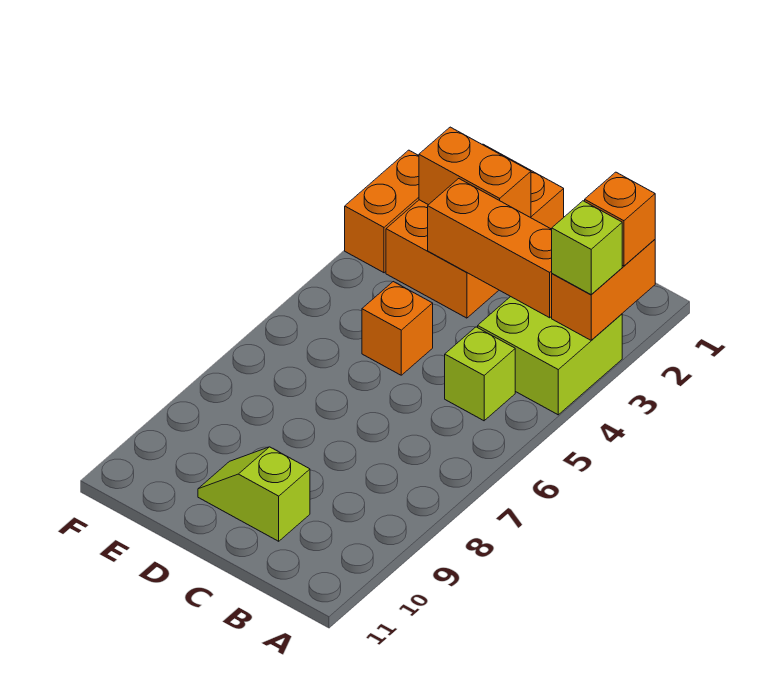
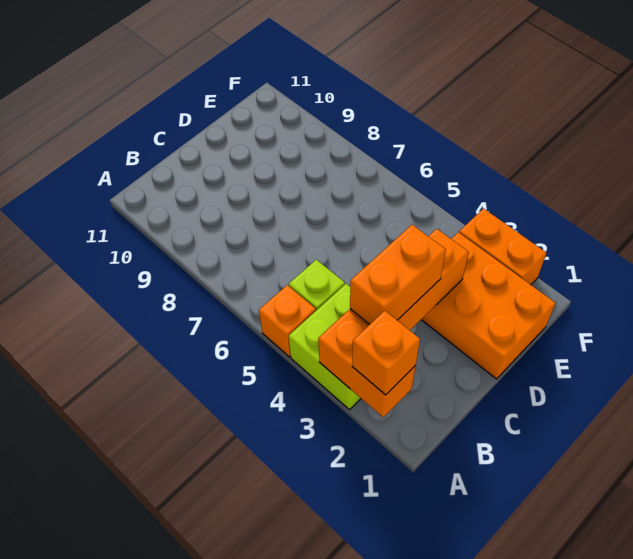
lime brick A3 level 3 -> none
lime slope C10:D10 level 1 top C -> none
orange brick D2:E2 level 2 -> orange brick B3:C3 level 3
orange brick D5 level 1 -> orange brick A5 level 1

